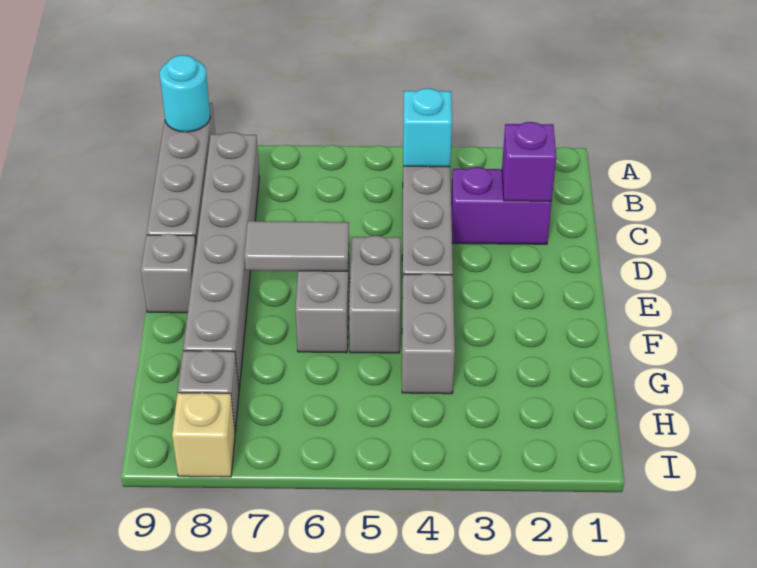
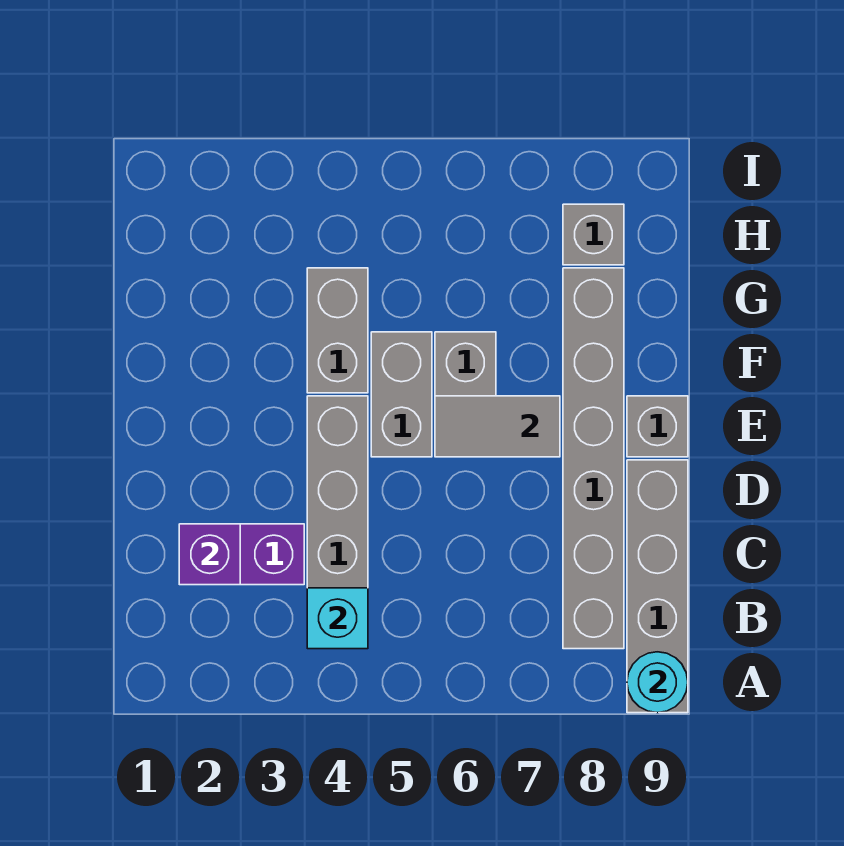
tan brick I8 level 1 -> none

